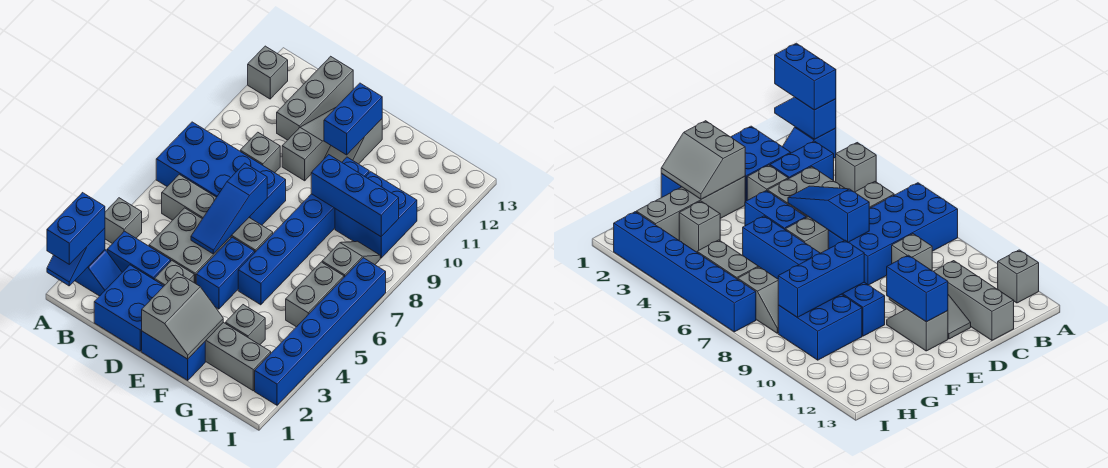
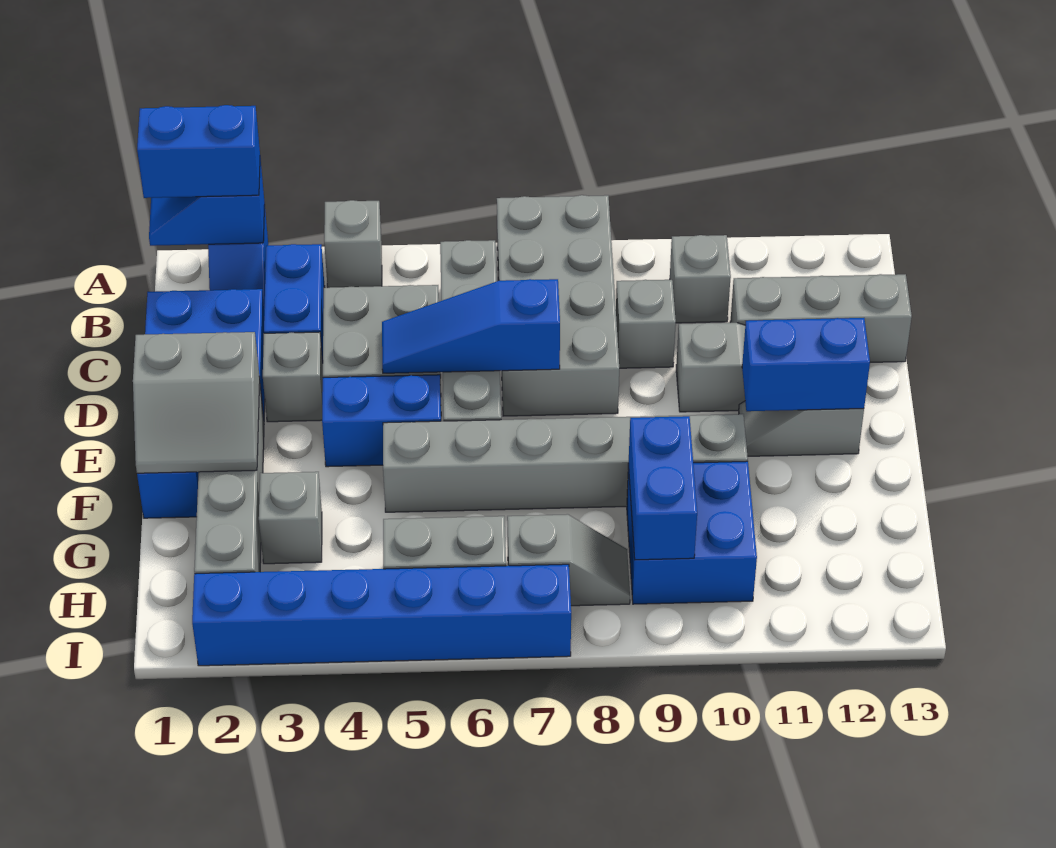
blue brick A7:D8 level 1 -> grey brick A7:D8 level 1
grey brick A12 level 1 -> grey brick B10 level 1
blue brick F5:F10 level 1 -> grey brick F5:F10 level 1
blue brick F9:H9 level 2 -> blue brick G9:H9 level 2

